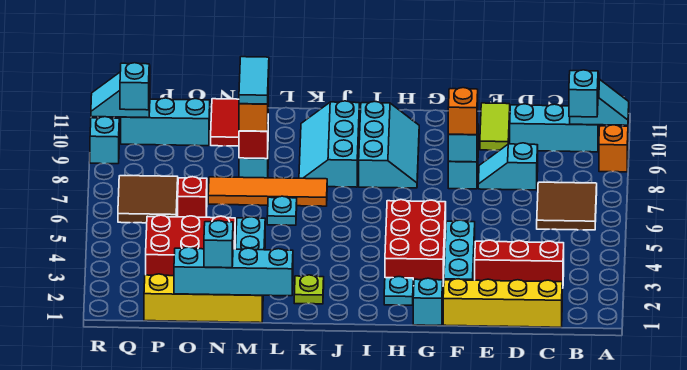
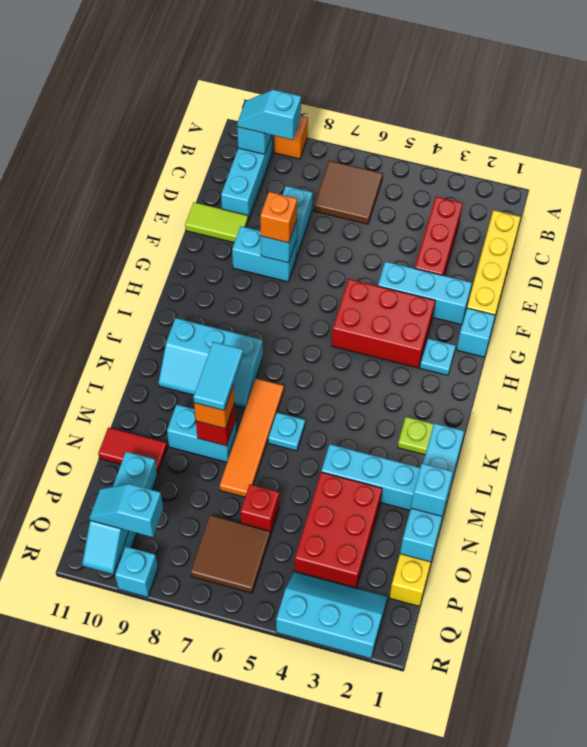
cyan slope H8:I10 level 1 top I -> cyan slope Q2:R4 level 1 top R
cyan tile M8:M9 level 4 -> cyan tile L8:M8 level 4

